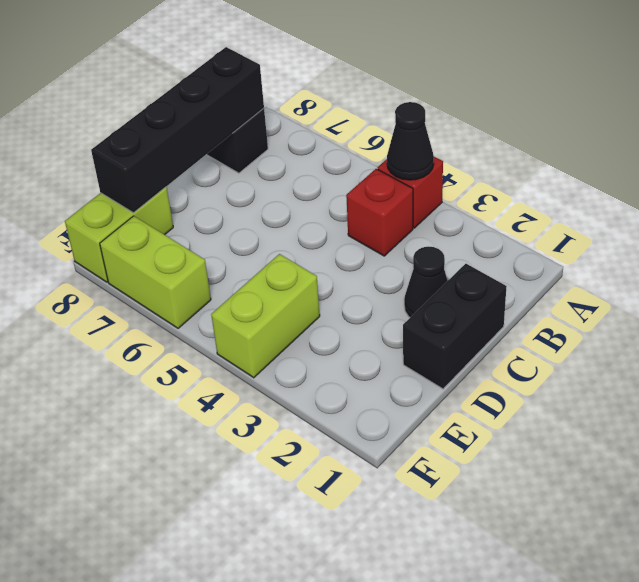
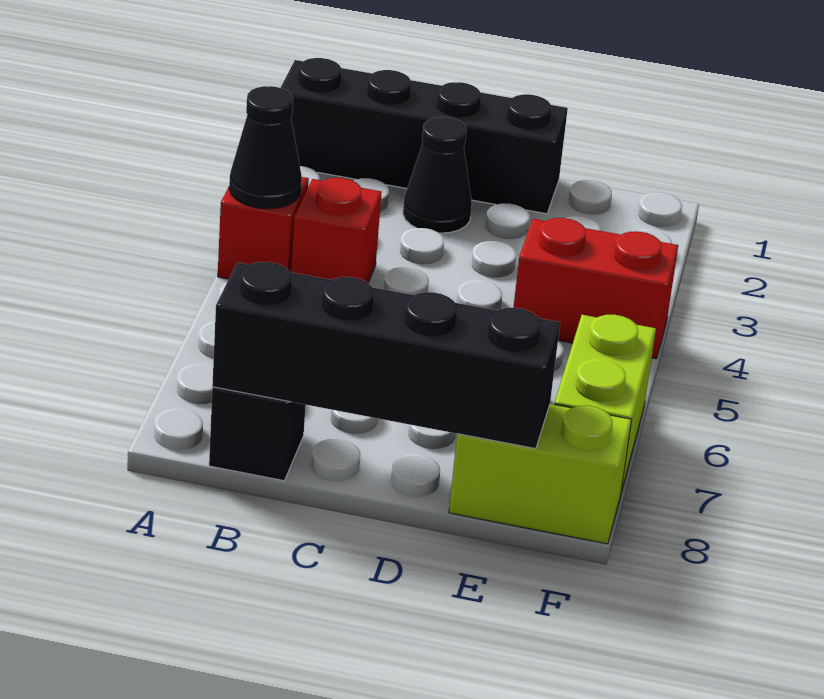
black brick C1:D1 level 1 -> black brick A1:D1 level 1
lime brick E4:F4 level 1 -> red brick E4:F4 level 1

